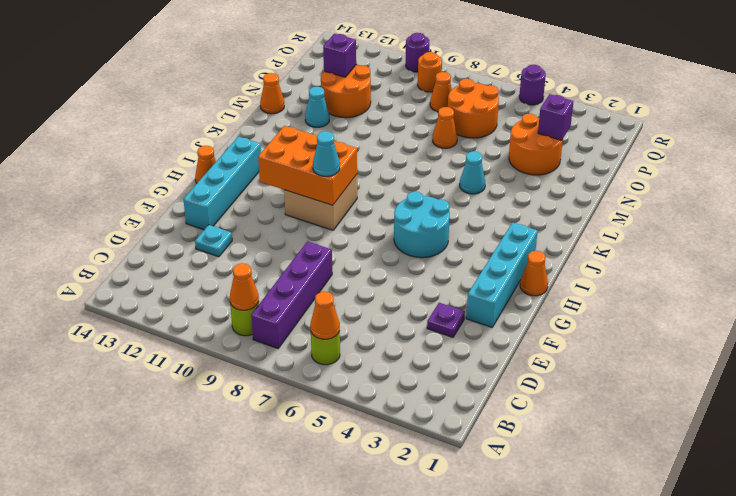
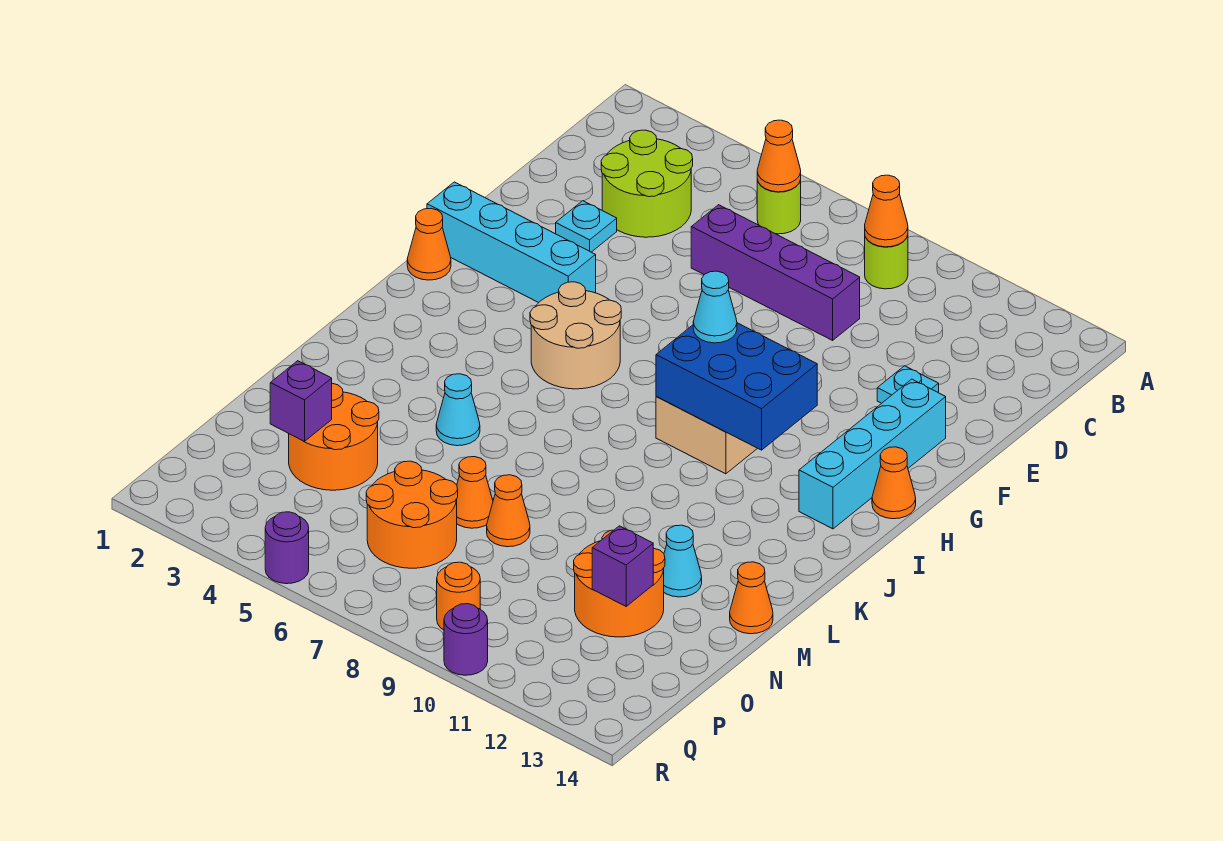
purple brick B8:E8 level 1 -> purple brick D6:D9 level 1
none -> lime round brick C3:D4 level 1
purple plate E3 level 1 -> cyan plate E3 level 1
cyan brick F2:I2 level 1 -> cyan brick G1:G4 level 1
cyan round brick H5:I6 level 1 -> tan round brick H5:I6 level 1
orange brick H9:I11 level 2 -> blue brick H9:I11 level 2
orange cone P8 level 1 -> orange cone N8 level 1

